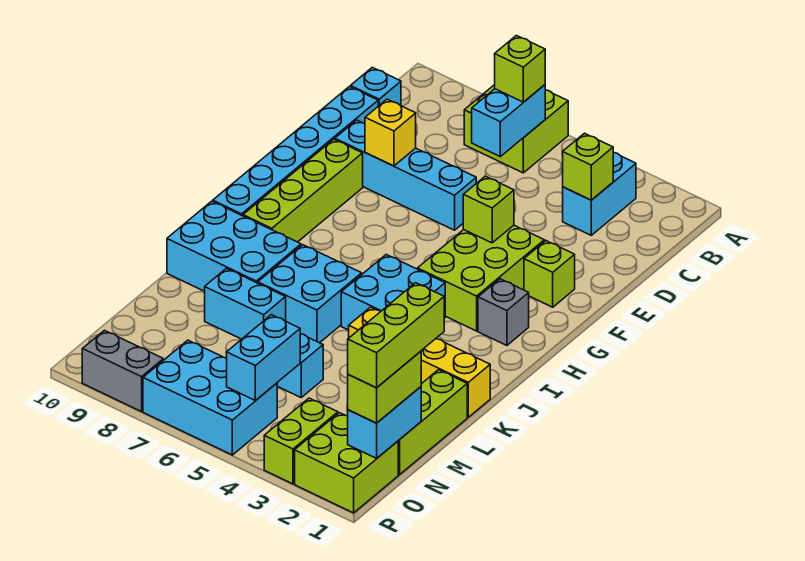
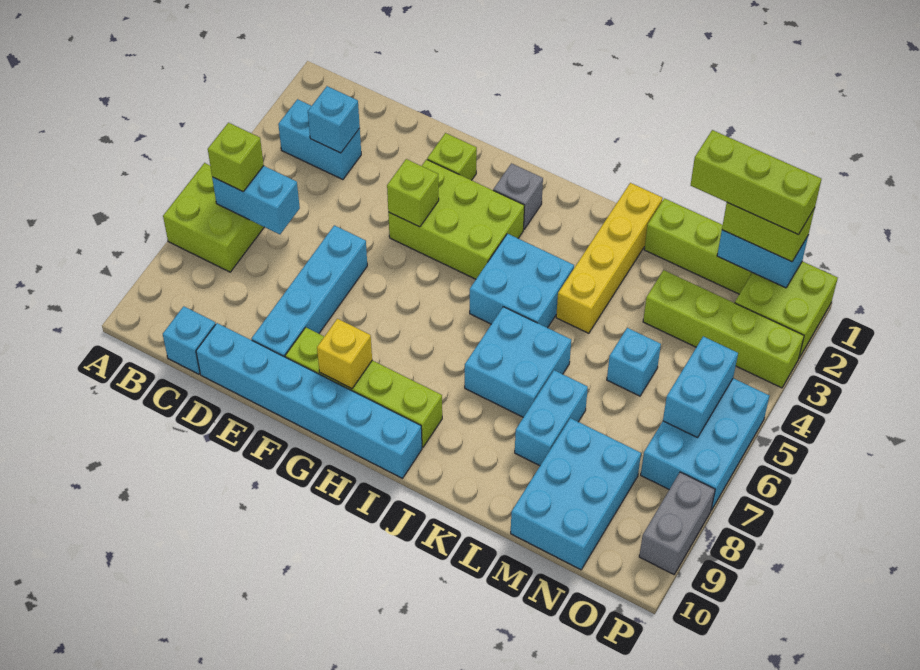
lime brick C3 level 2 -> cyan brick C3 level 2
yellow brick E8 level 2 -> yellow brick G9 level 2
cyan brick J8:K10 level 1 -> cyan brick M8:N10 level 1
cyan brick N5:O5 level 2 -> cyan brick O5:O6 level 2
lime brick O3:P3 level 1 -> lime brick M3:P3 level 1

